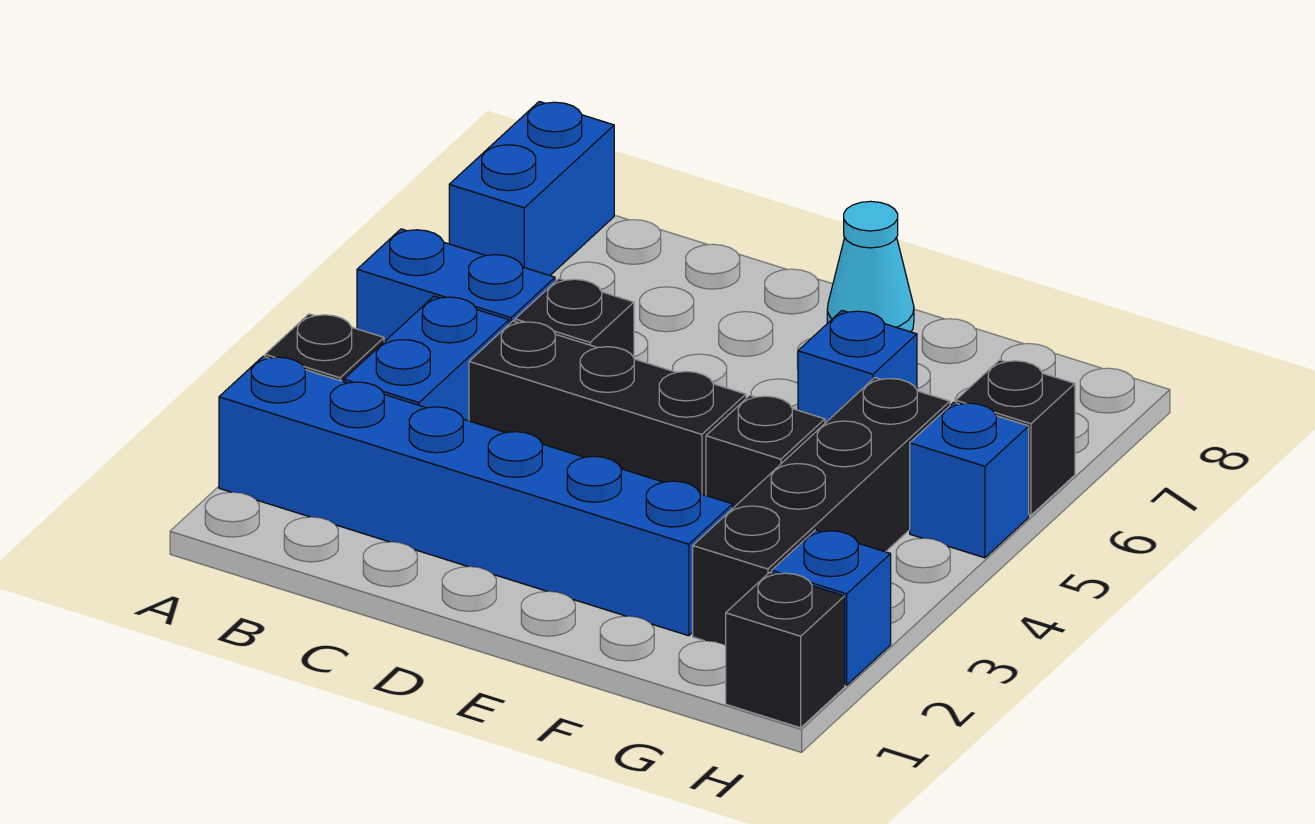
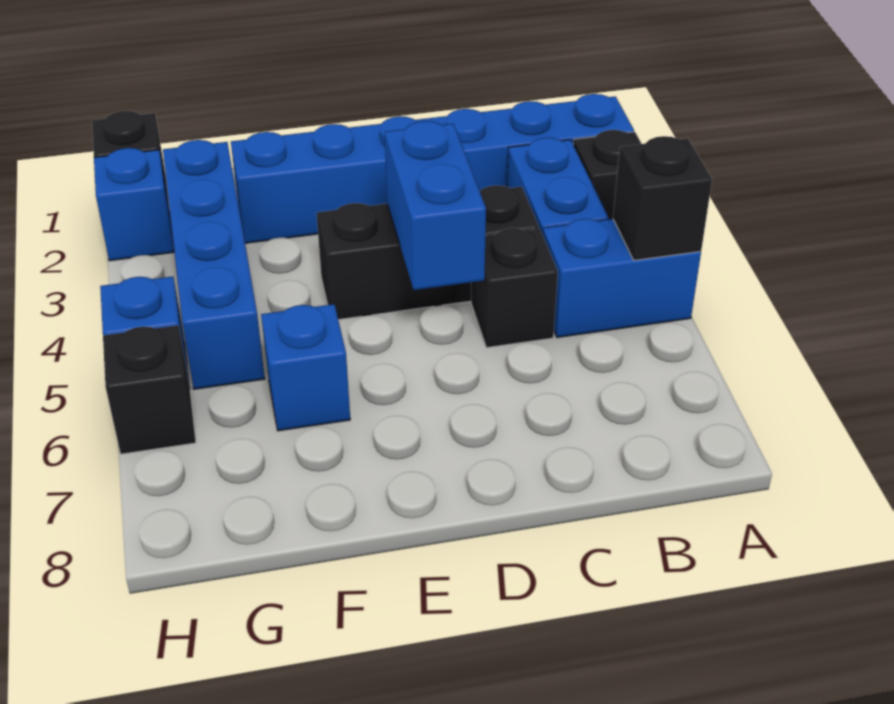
blue brick A7:A8 level 1 -> blue brick D4:D5 level 2
cyan cone E8 level 1 -> none
black brick F4 level 1 -> black brick A5 level 2
black brick G2:G5 level 1 -> blue brick G2:G5 level 1

